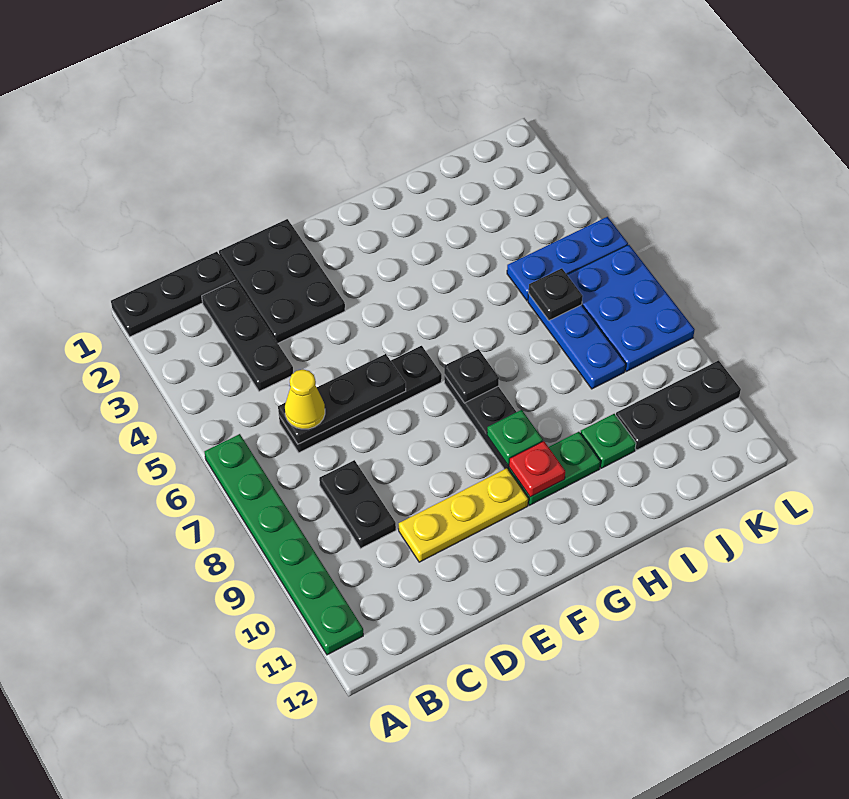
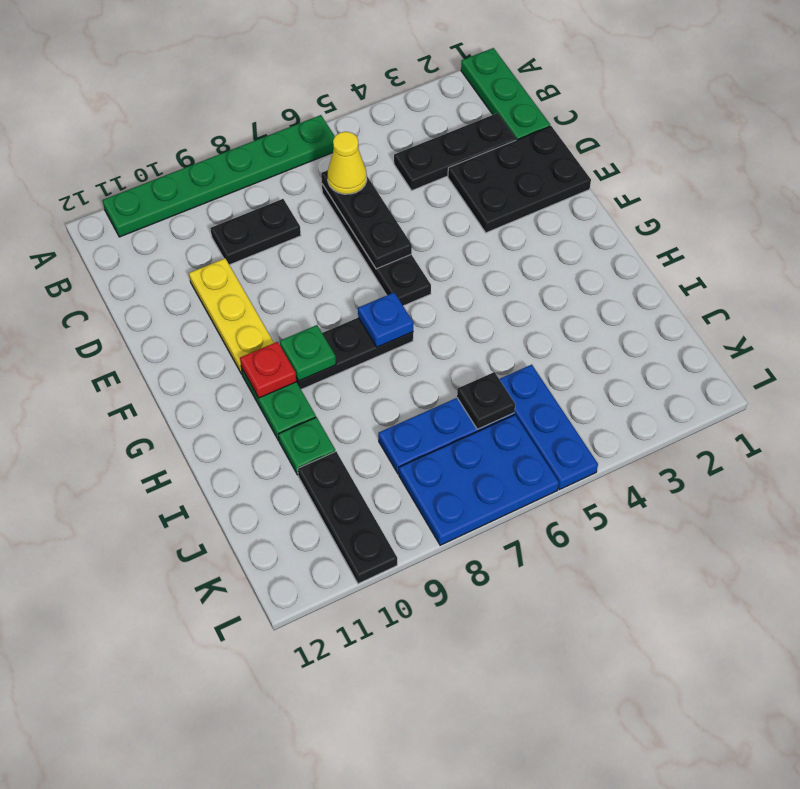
black plate A1:C1 level 1 -> green plate A1:C1 level 1
black plate G7 level 2 -> blue plate G7 level 2

